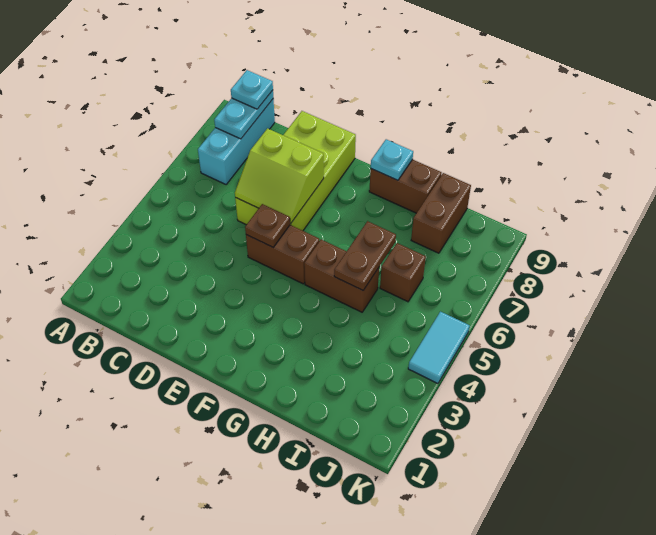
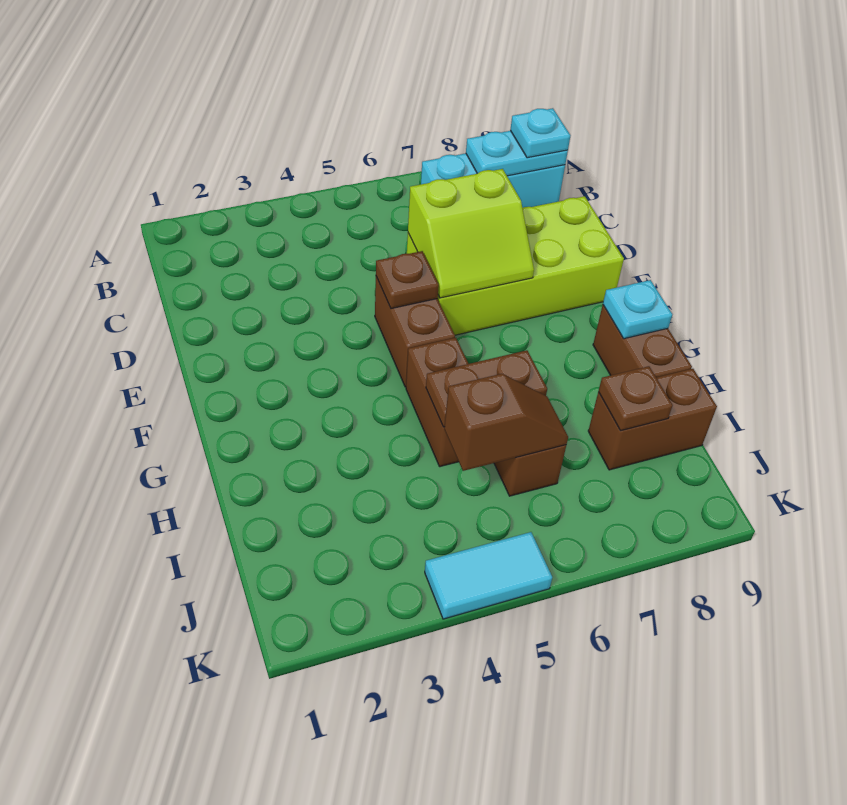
lime slope D6:E7 level 2 top 7 -> lime slope D6:E7 level 2 top D
none -> brown slope I5:I6 level 2 top 5
none -> brown plate I8 level 2

